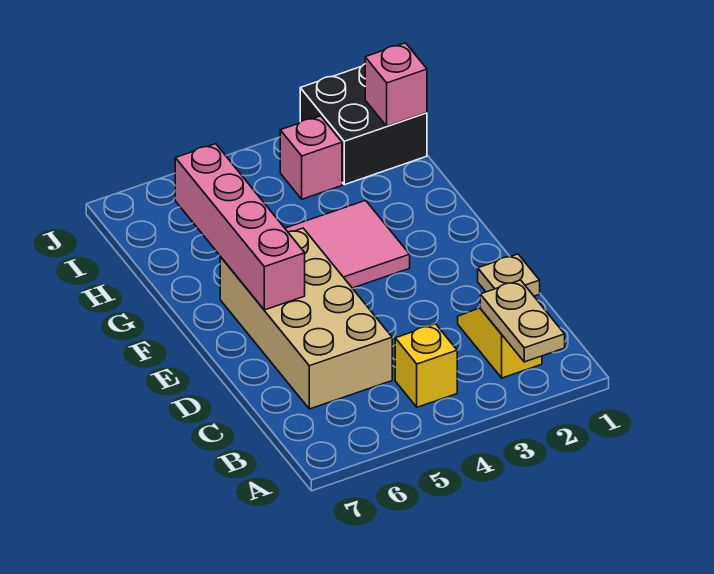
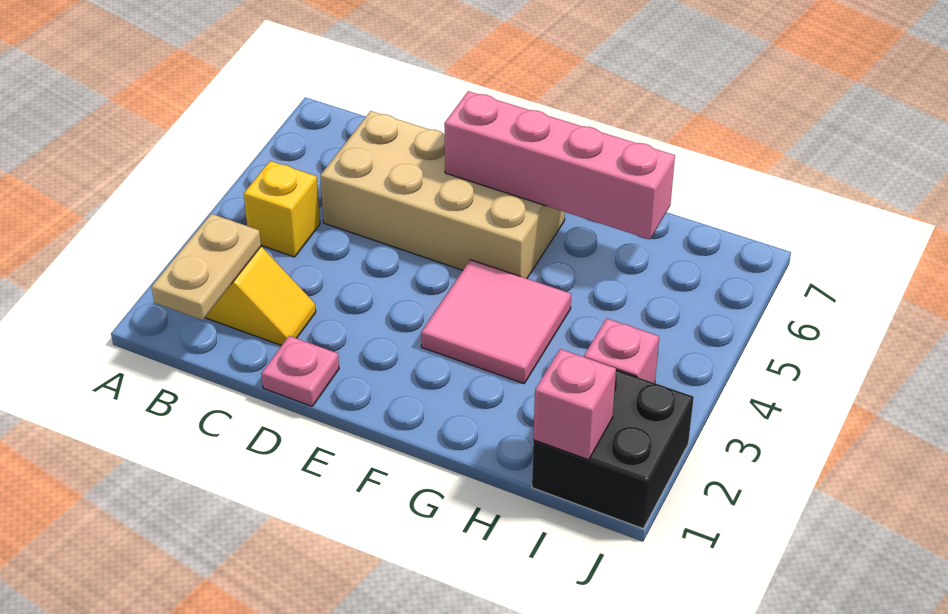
tan plate A2:B2 level 2 -> tan plate B1:B2 level 2
tan plate D1 level 1 -> pink plate D1 level 1

